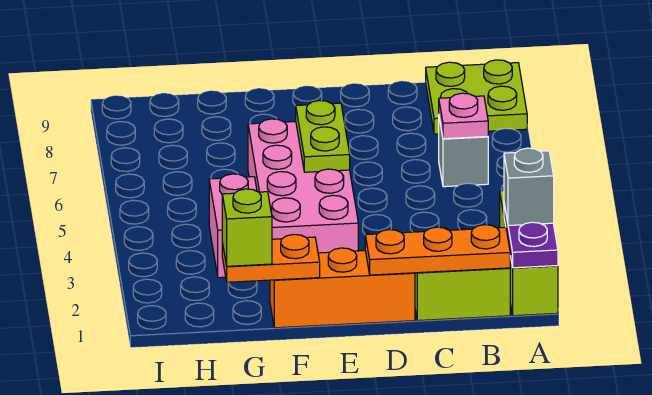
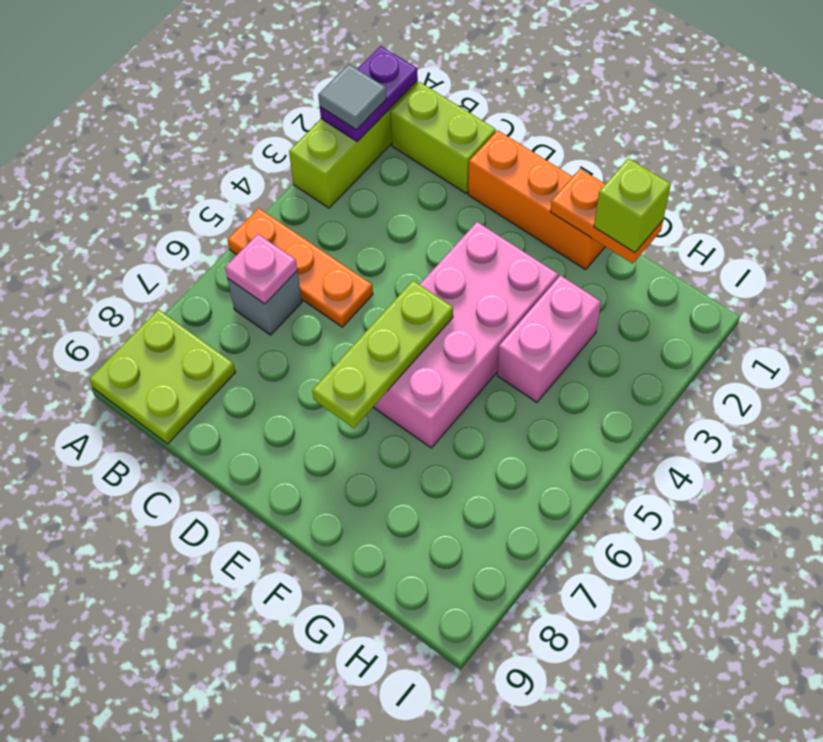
grey brick A2 level 3 -> grey tile A2 level 3
orange plate B1:D1 level 2 -> orange plate A5:C5 level 1
lime plate E5:E6 level 2 -> lime plate E5:E7 level 2

